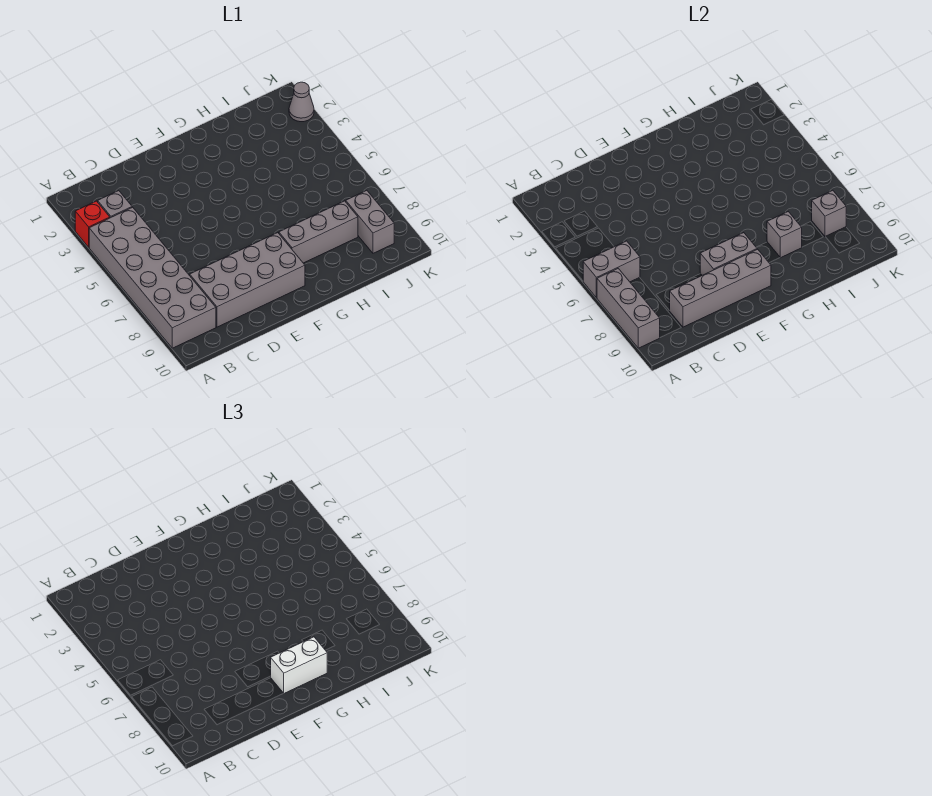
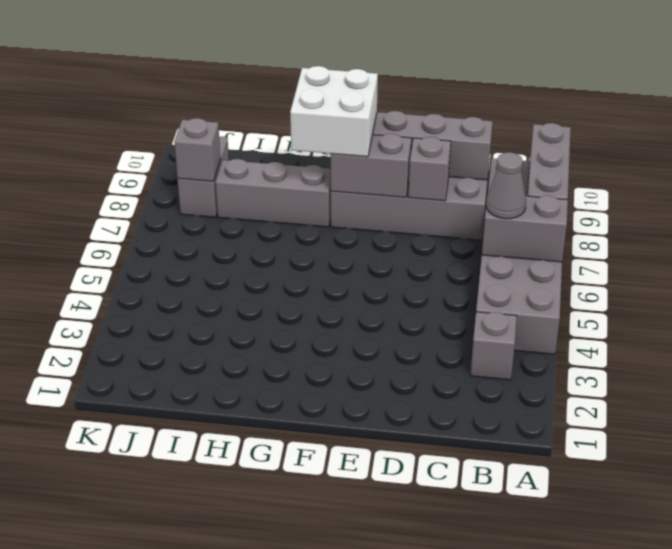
red brick A3 level 1 -> none
white brick F9:G9 level 3 -> white brick F8:G9 level 3
grey brick H8 level 2 -> grey brick D8 level 2
grey cone K2 level 1 -> grey cone B6 level 3

